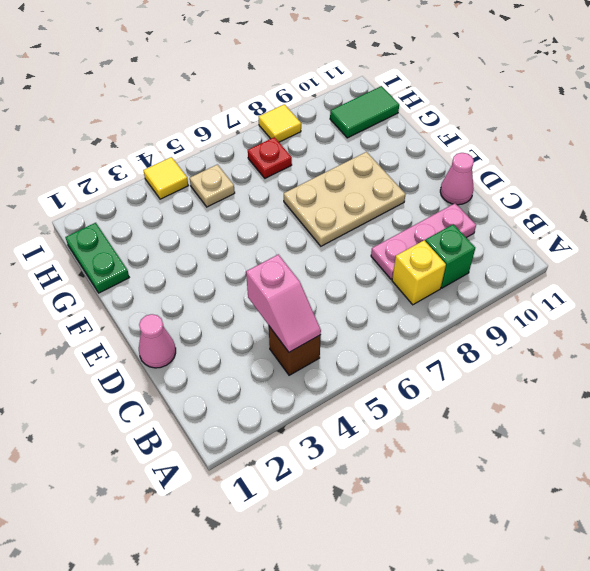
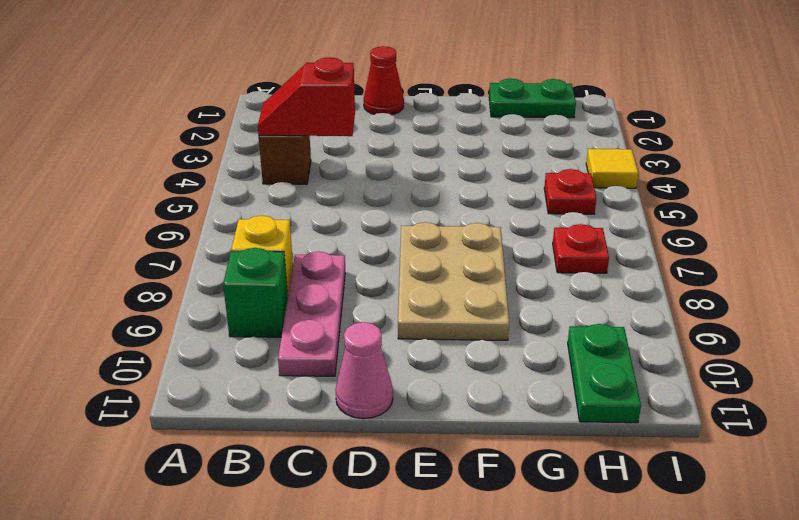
pink slope B4:C4 level 2 top C -> red slope B4:C4 level 2 top C
pink cone D1 level 1 -> red cone D1 level 1
tan plate H5 level 1 -> red plate H5 level 1
green tile H10:H11 level 1 -> green plate H10:H11 level 1
yellow tile I8 level 1 -> none

